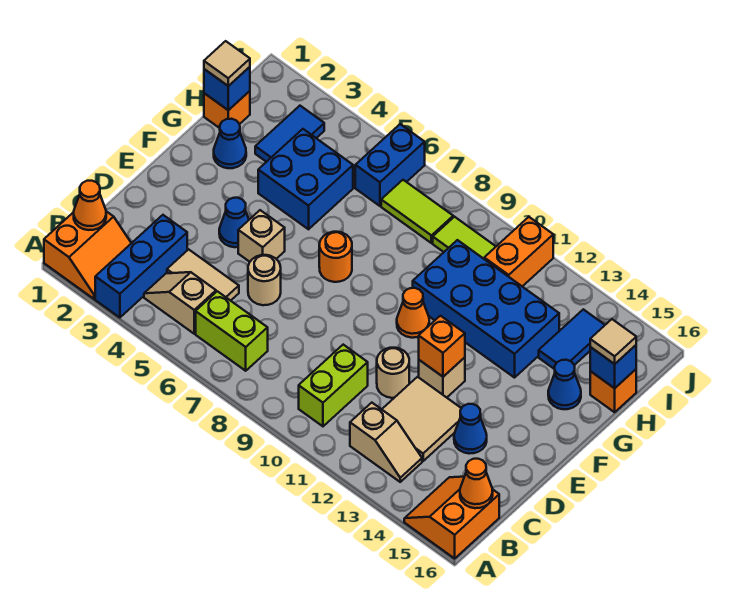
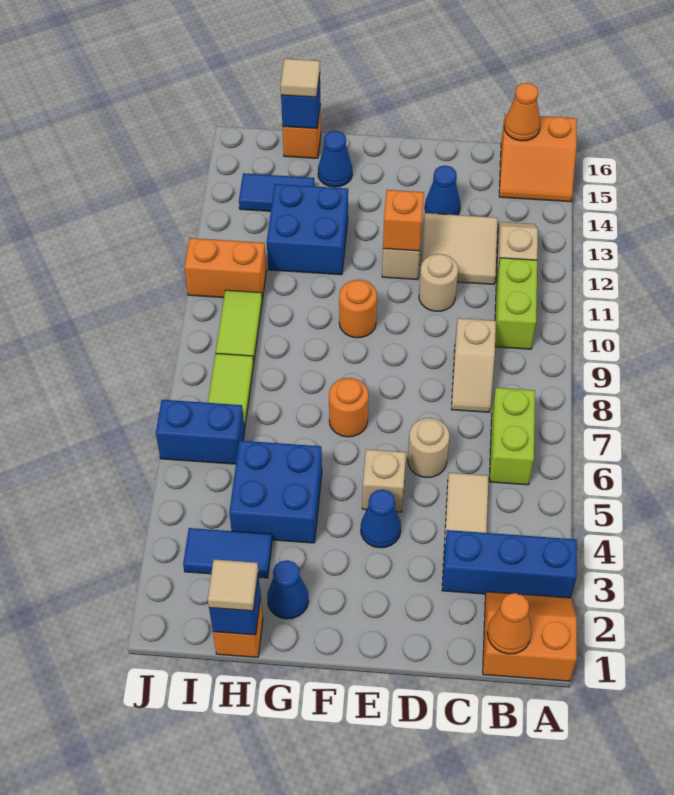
tan slope B4:B5 level 1 top 5 -> tan slope C8:C9 level 1 top 9
lime brick B10:C10 level 1 -> lime brick B10:B11 level 1
orange cone F10 level 1 -> orange round brick F10 level 1
blue brick G10:H13 level 1 -> blue brick G12:H13 level 1

